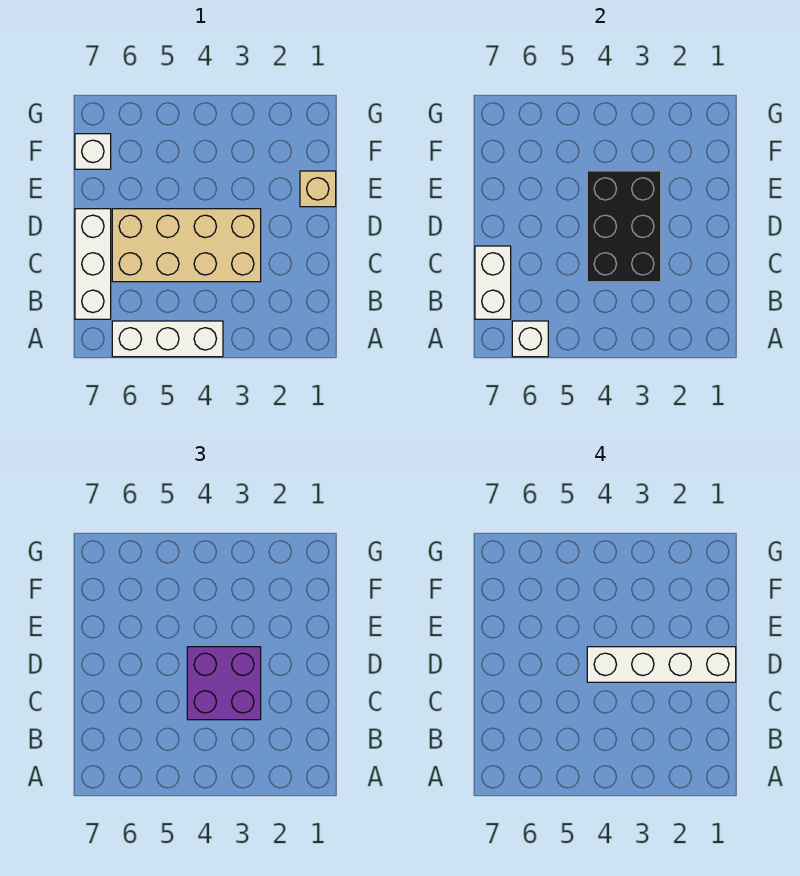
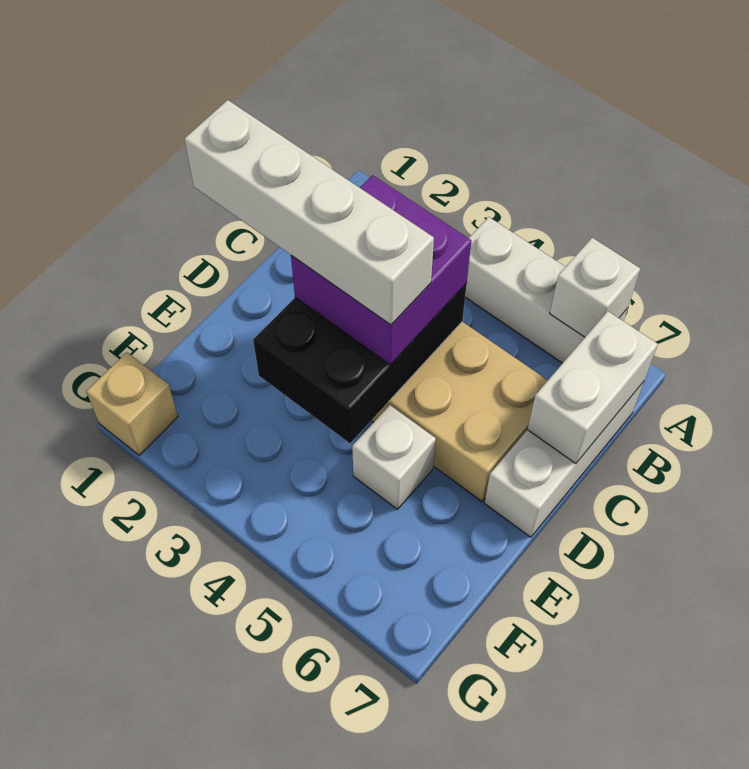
tan brick E1 level 1 -> tan brick G1 level 1
white brick F7 level 1 -> white brick E5 level 1

